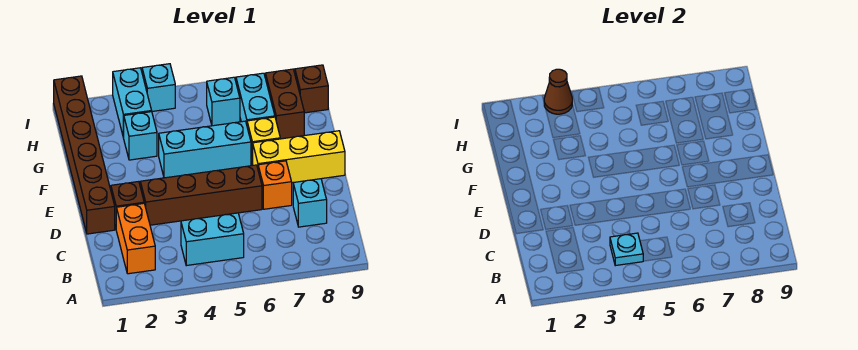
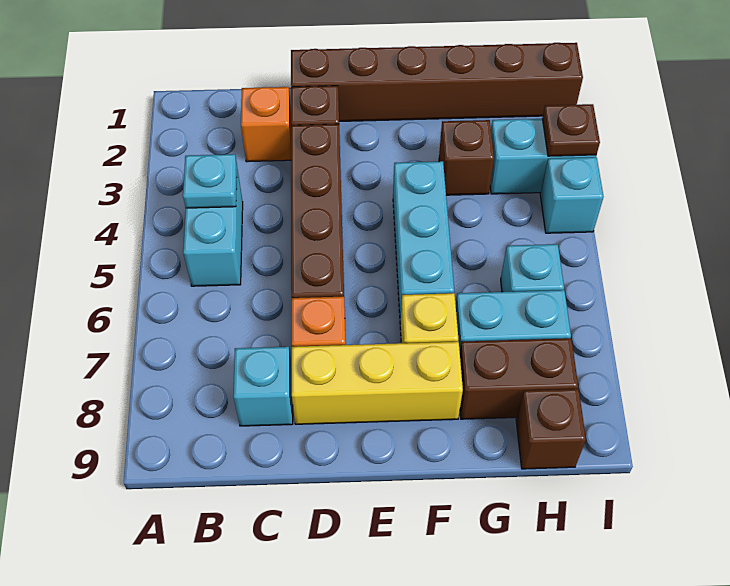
orange brick B2:C2 level 1 -> orange brick C2 level 1
yellow brick E7:E9 level 1 -> yellow brick D8:F8 level 1
cyan brick G3 level 1 -> brown brick G3 level 1
brown cone I3 level 2 -> brown plate I3 level 2

